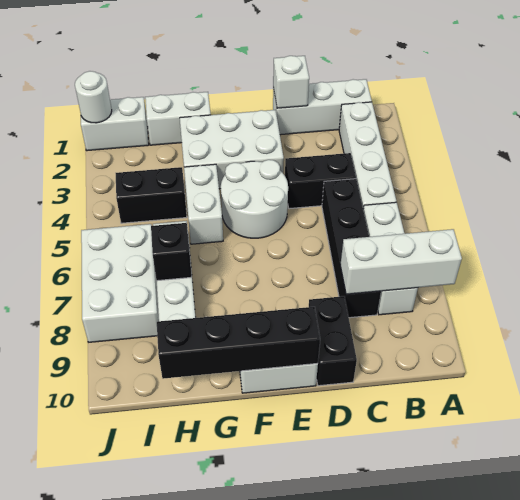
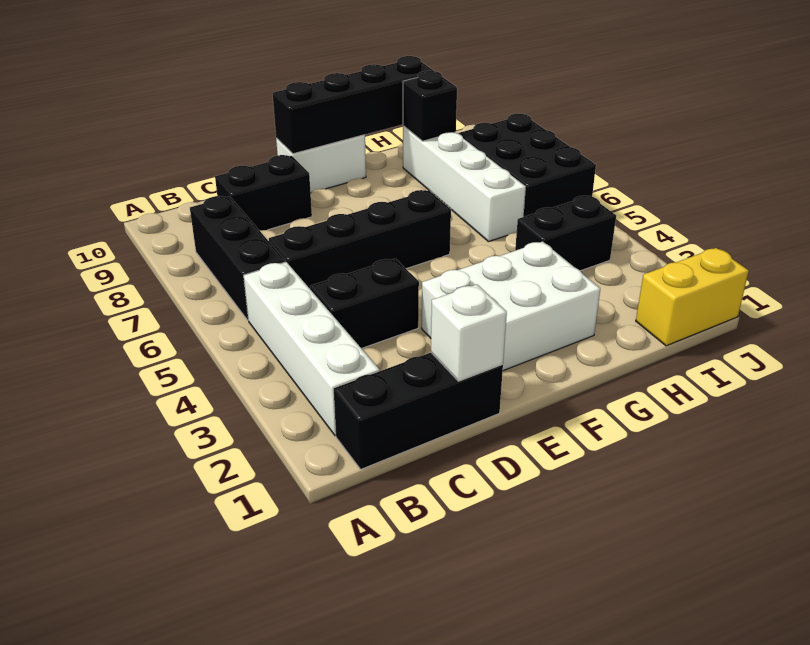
white brick A8:C8 level 2 -> none
white brick B1:D1 level 1 -> black brick B1:D1 level 1
white brick B6:B8 level 1 -> black brick B6:B8 level 1
black brick C5:C8 level 1 -> black brick C6:F6 level 1
black brick D9:D10 level 1 -> black brick C9:D9 level 1
white round brick E4:F5 level 1 -> none
white brick G1:H1 level 1 -> none
white brick G4:G5 level 1 -> none
black brick H7 level 2 -> black brick H9 level 2
white brick I1:J1 level 1 -> yellow brick I1:J1 level 1
white brick I6:J8 level 1 -> black brick I6:J8 level 1
white round brick J1 level 2 -> none

